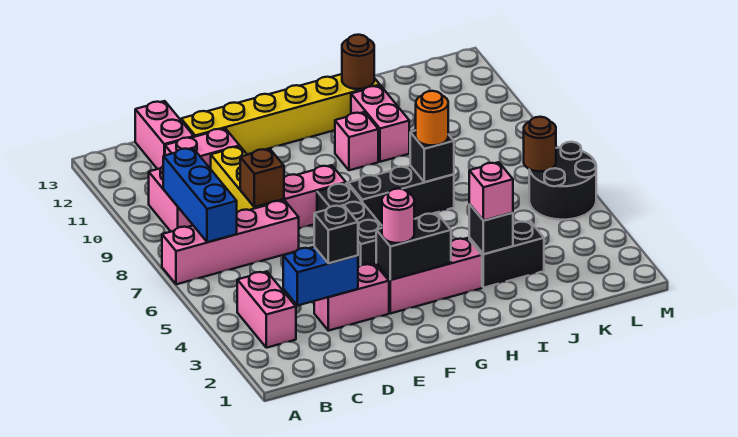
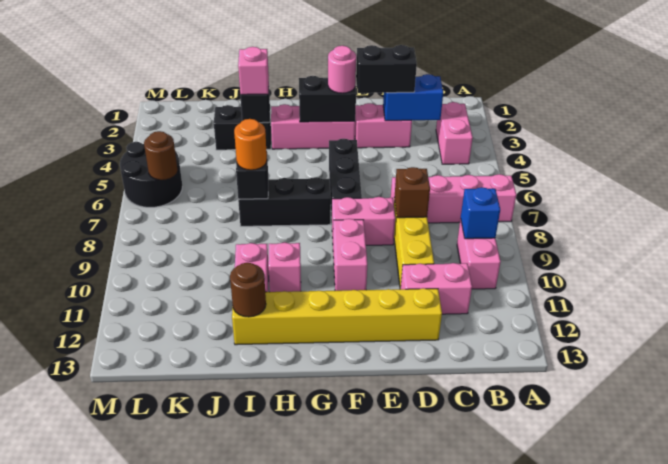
blue brick B7:B9 level 2 -> blue brick B9 level 2
pink brick C12:C13 level 1 -> pink brick F9:F10 level 1
black brick D3 level 3 -> black brick D3:E3 level 3

